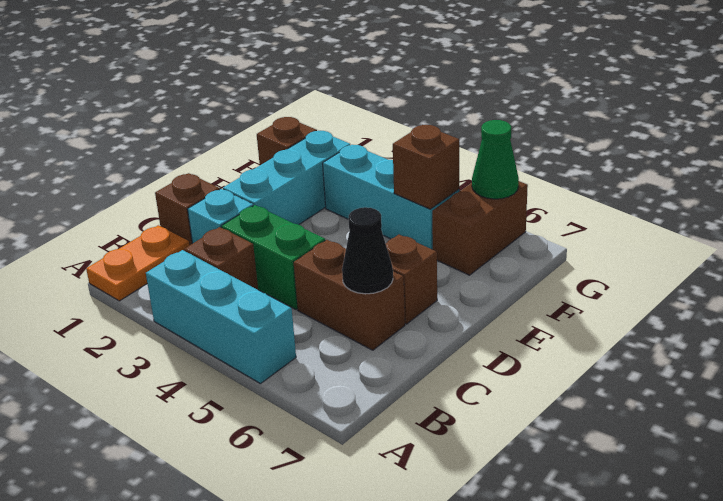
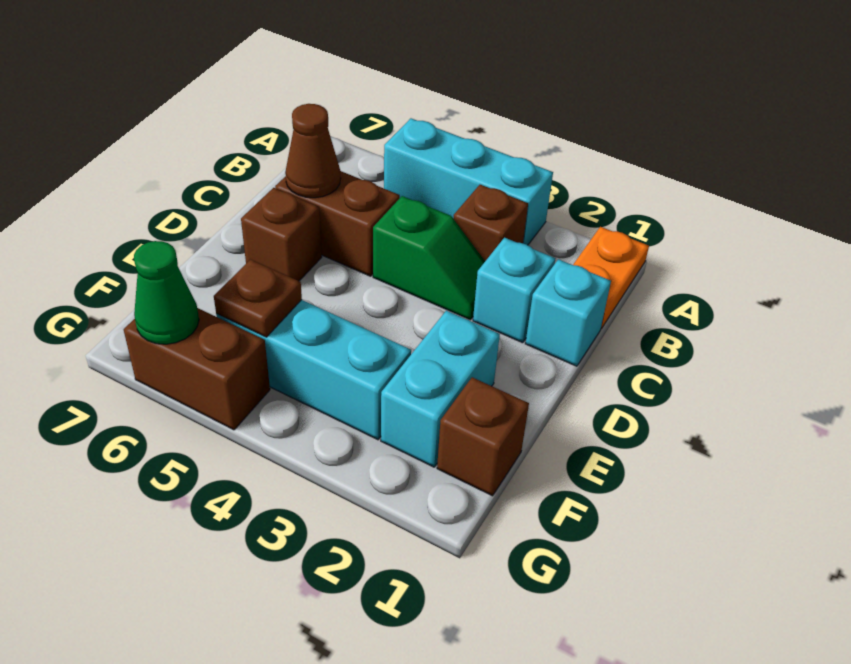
brown brick C1 level 1 -> cyan brick C1 level 1
green brick C3:C4 level 1 -> green slope C3:C4 level 1 top 4
black cone C6 level 2 -> brown cone C6 level 2
cyan brick D2:F2 level 1 -> cyan brick E2:F2 level 1
brown brick F5 level 2 -> brown plate F5 level 2
brown brick F6:G6 level 1 -> brown brick G5:G6 level 1

